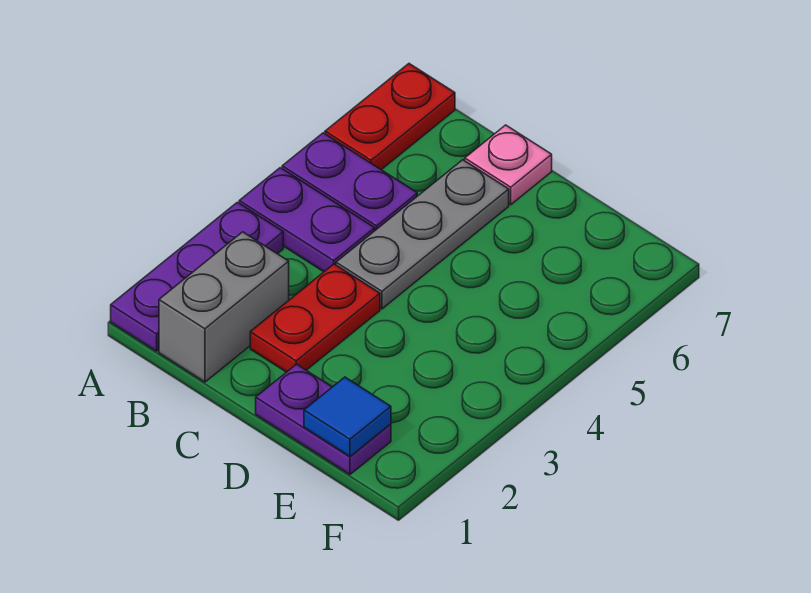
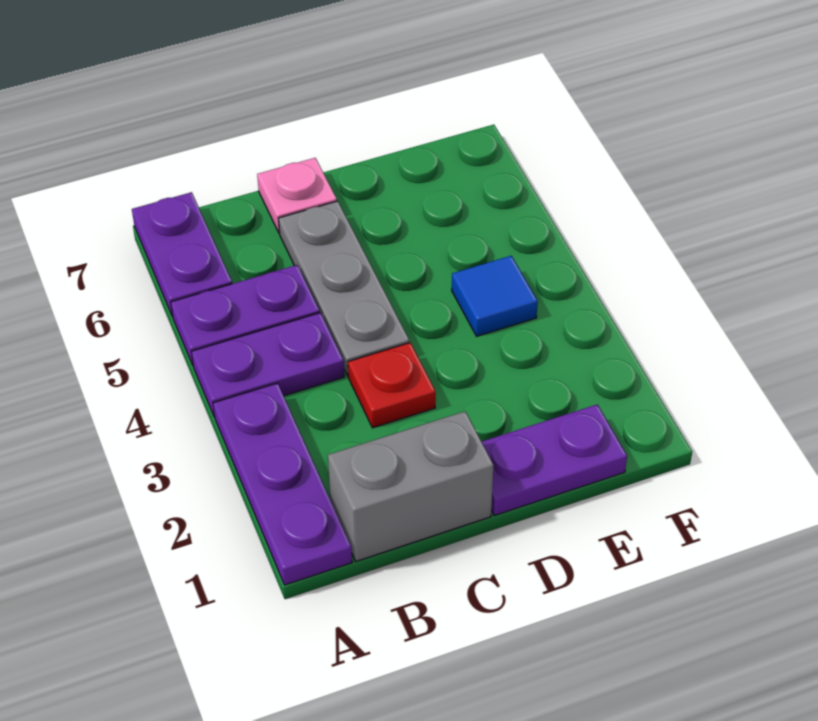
red plate A6:A7 level 1 -> purple plate A6:A7 level 1
grey brick B1:B2 level 1 -> grey brick B1:C1 level 1
red plate C2:C3 level 1 -> red plate C3 level 1
blue tile E1 level 2 -> blue tile E4 level 1

